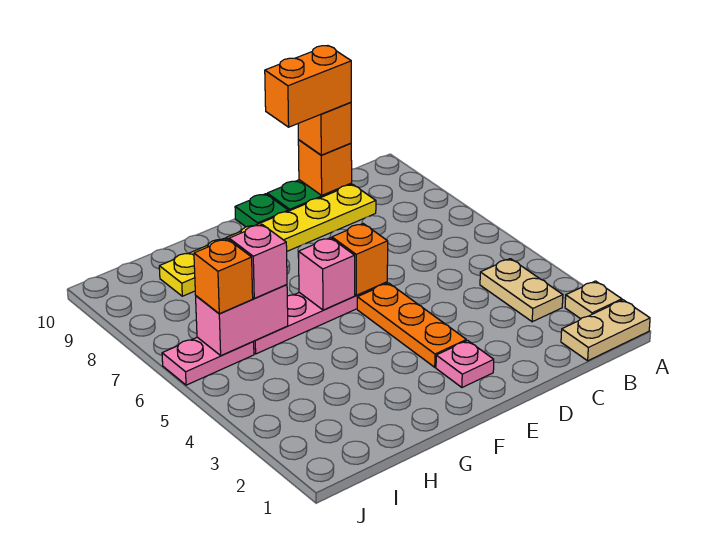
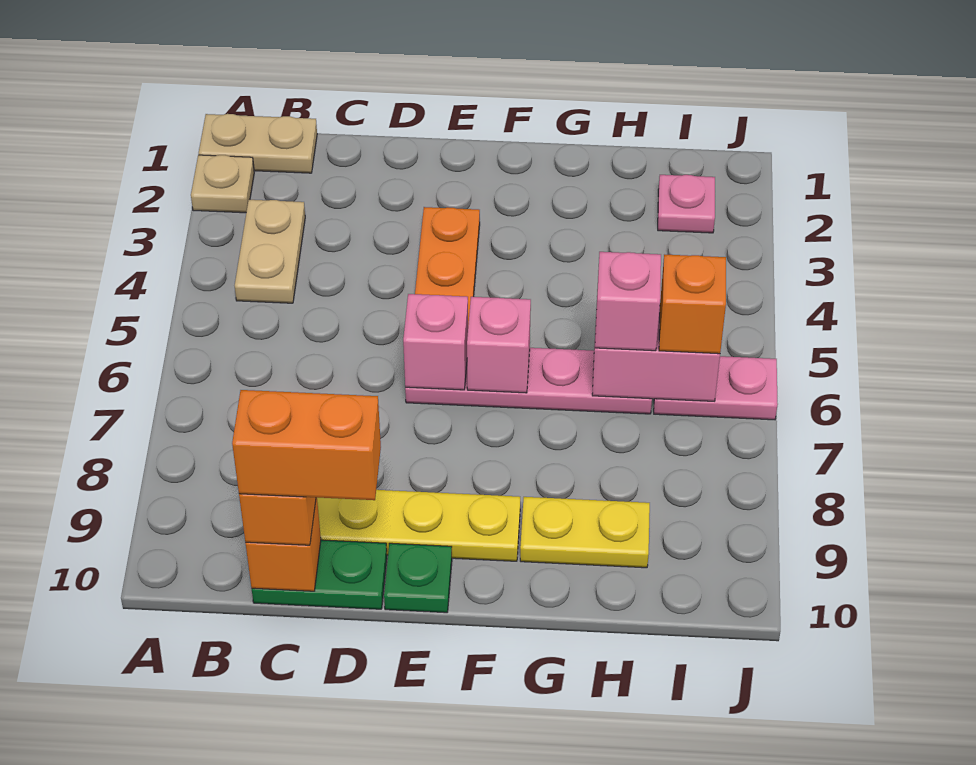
pink plate E2 level 1 -> pink plate I2 level 1
orange brick E6 level 2 -> pink brick E6 level 2

